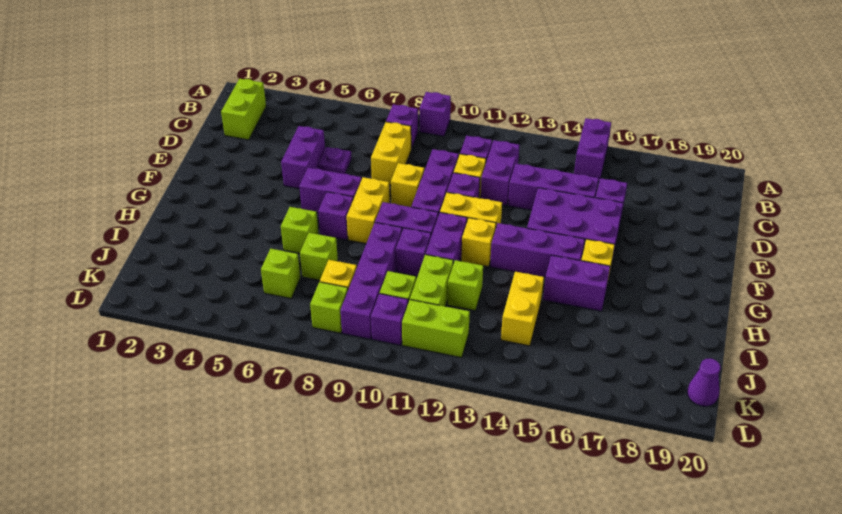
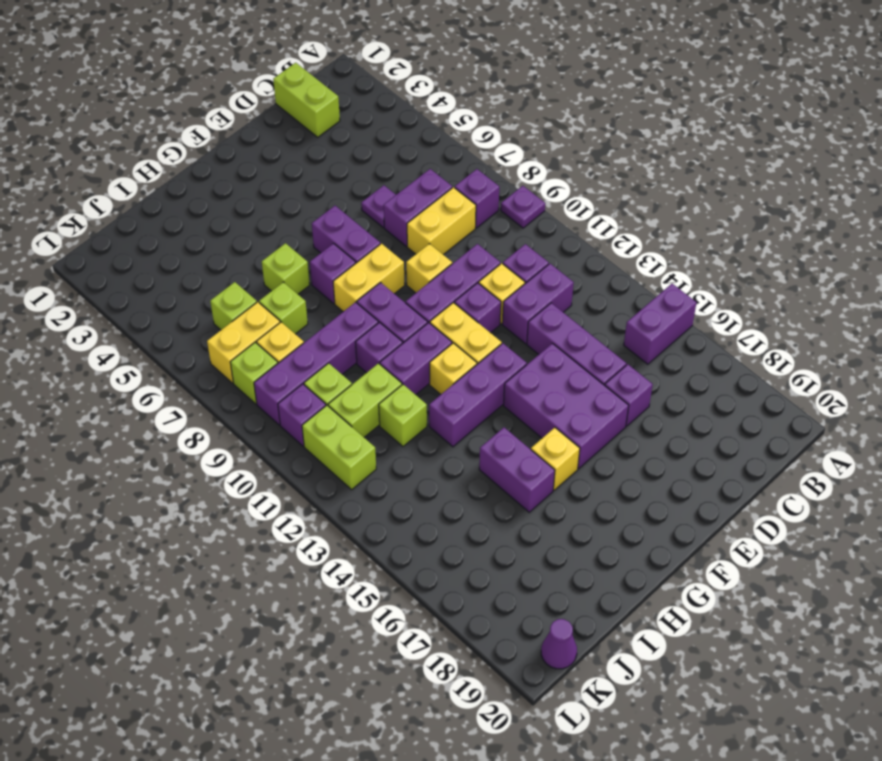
purple brick A9 level 1 -> purple plate A9 level 1
lime brick B2:C2 level 1 -> lime brick C1:C2 level 1
purple brick D5:E5 level 1 -> purple brick C7:D7 level 1
purple brick G13:G15 level 1 -> purple brick F13:H13 level 1
yellow brick I14:J14 level 1 -> yellow brick J7:K7 level 1

